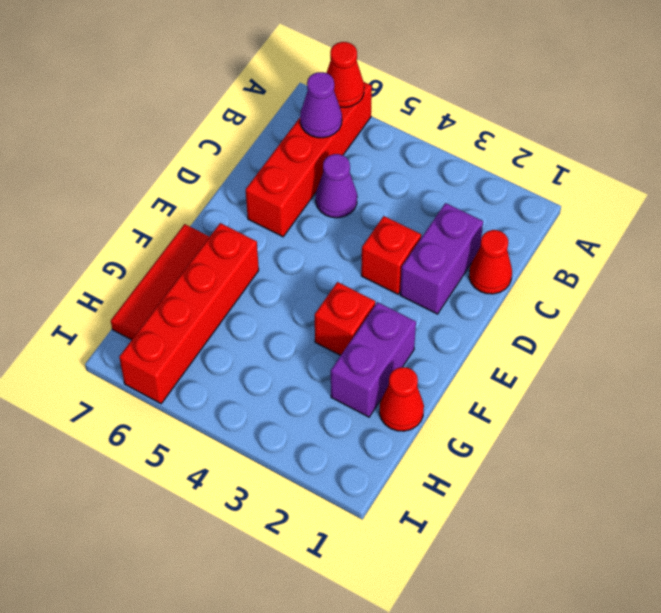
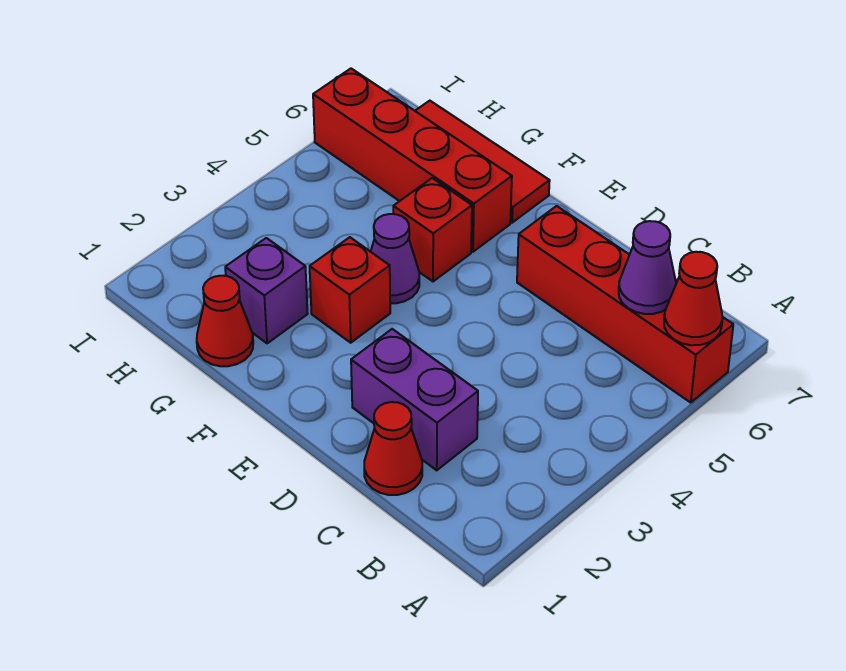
purple cone C5 level 1 -> purple cone F4 level 1
red brick D3 level 1 -> red brick F5 level 1
purple brick F2:G2 level 1 -> purple brick G2 level 1

